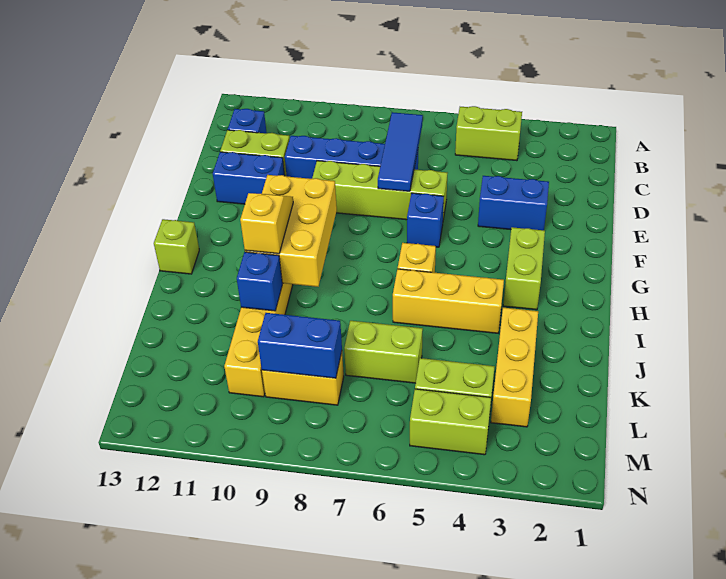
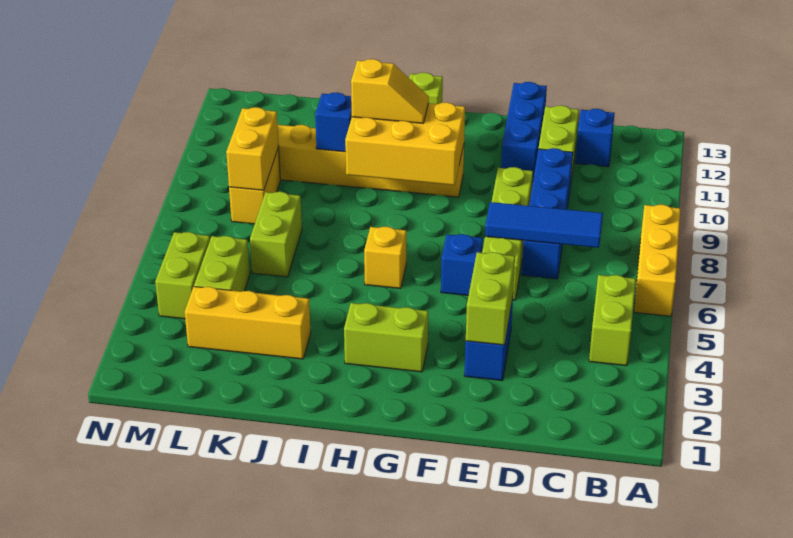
none -> lime brick E3:E4 level 2
blue brick E11:E12 level 1 -> blue brick E11:E13 level 1
yellow brick I4:I6 level 1 -> yellow brick A6:A8 level 1
blue brick L8:L9 level 2 -> yellow brick L8:L9 level 2

